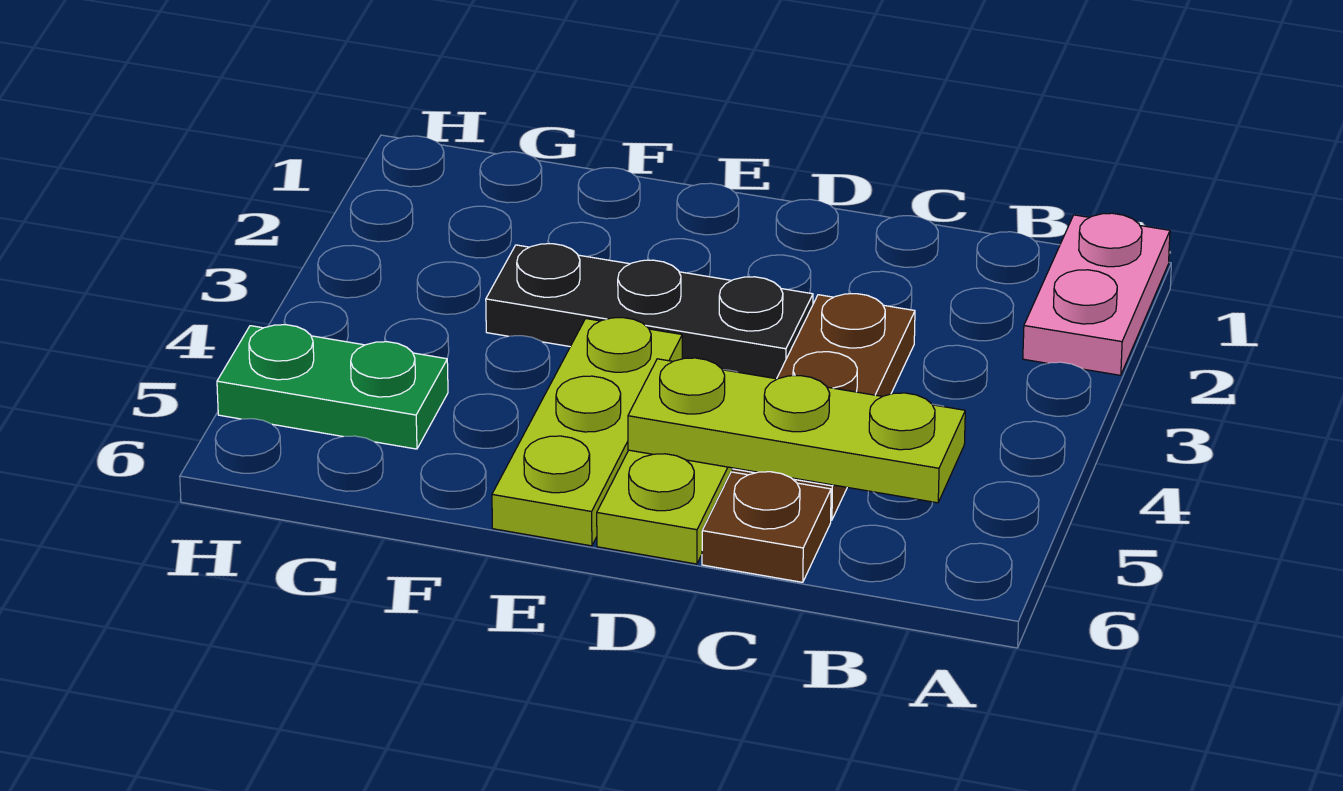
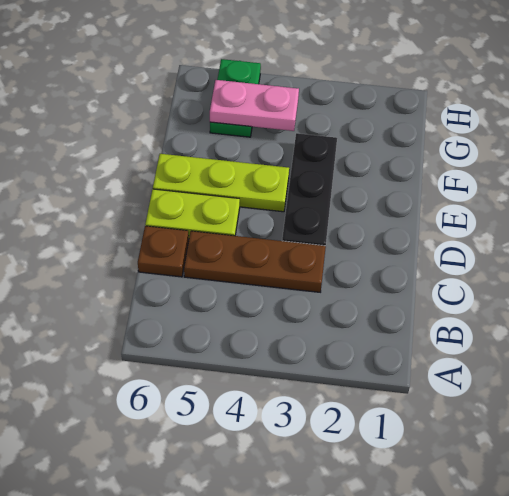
pink plate A1:A2 level 1 -> pink plate G4:G5 level 2
lime plate B5:D5 level 2 -> none

